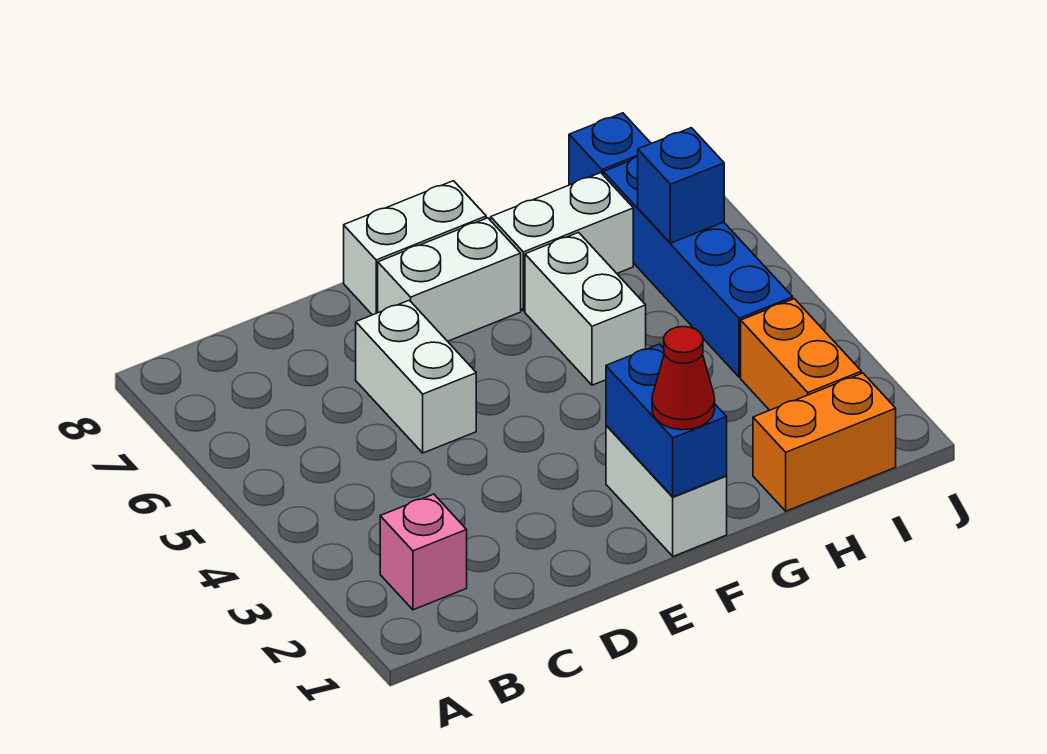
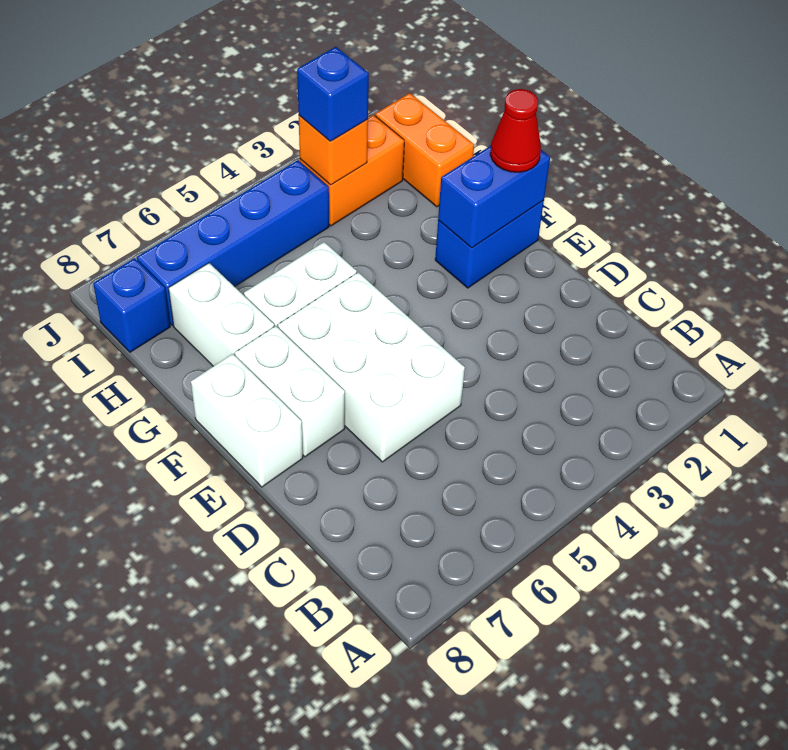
pink brick B2 level 1 -> none
white brick D5:D6 level 1 -> white brick D5:F6 level 1
white brick F1:F2 level 1 -> blue brick F1:F2 level 1
none -> orange brick I3 level 2
blue brick I6 level 2 -> blue brick I3 level 3

